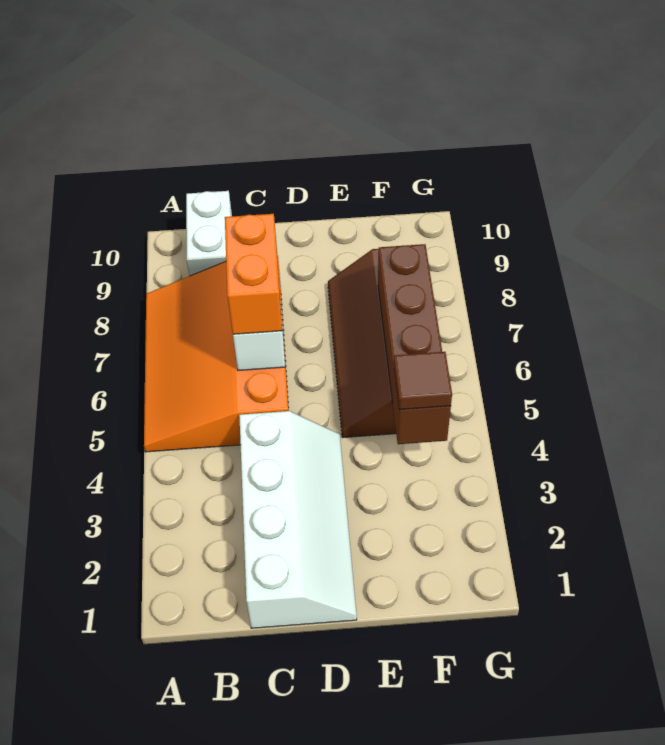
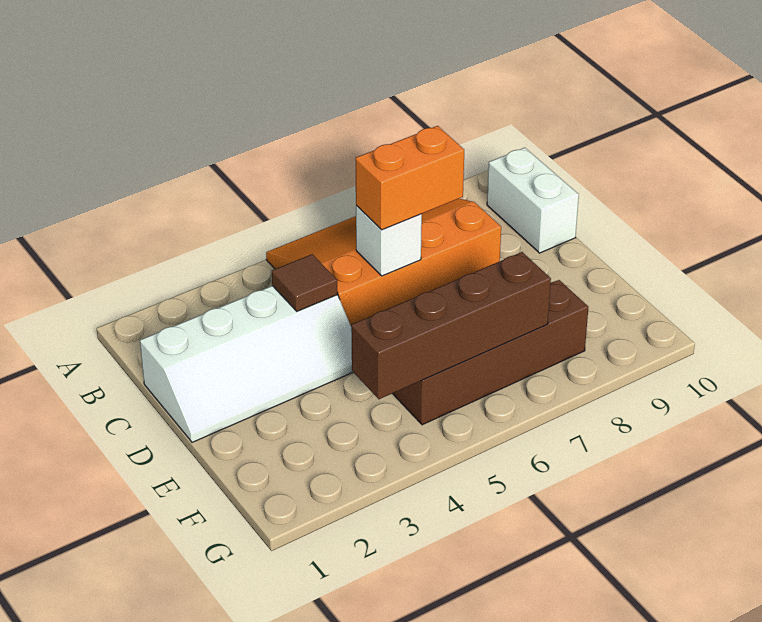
white brick B9:B10 level 1 -> white brick B10:C10 level 1
brown tile F4 level 3 -> brown tile C4 level 2

